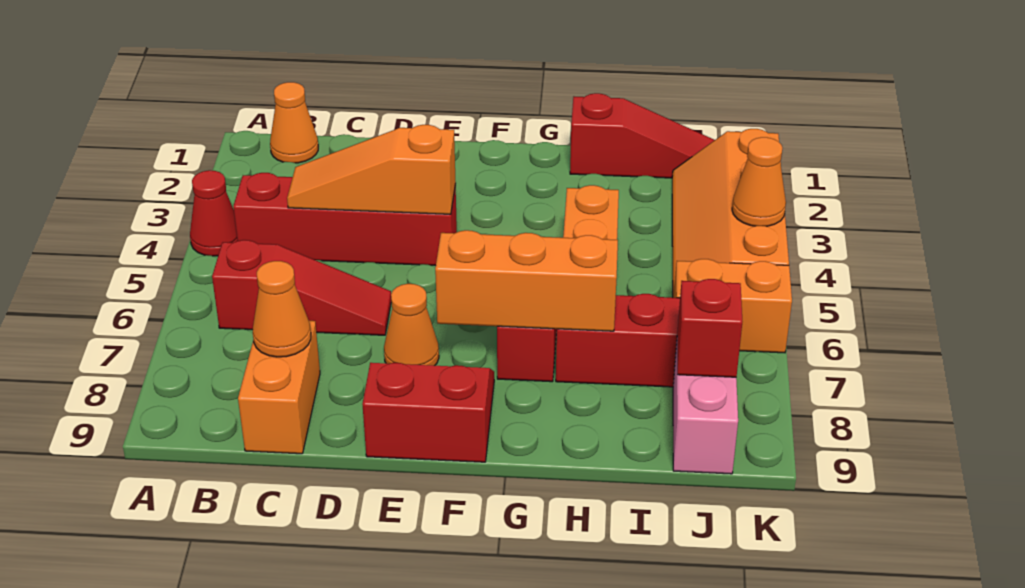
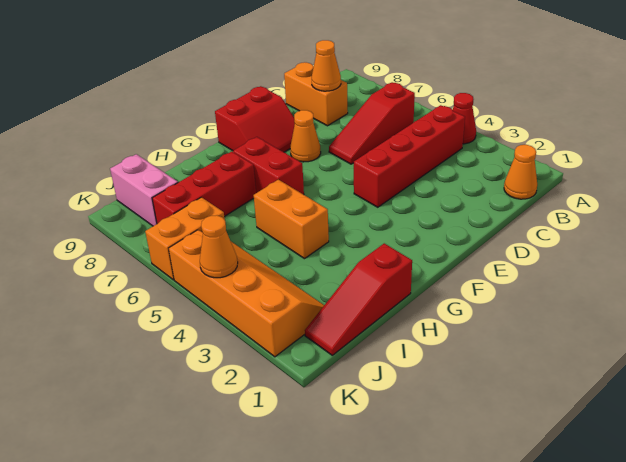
orange slope C4:E4 level 2 top E -> none
orange brick F7:H7 level 2 -> none
red brick J8 level 2 -> none

